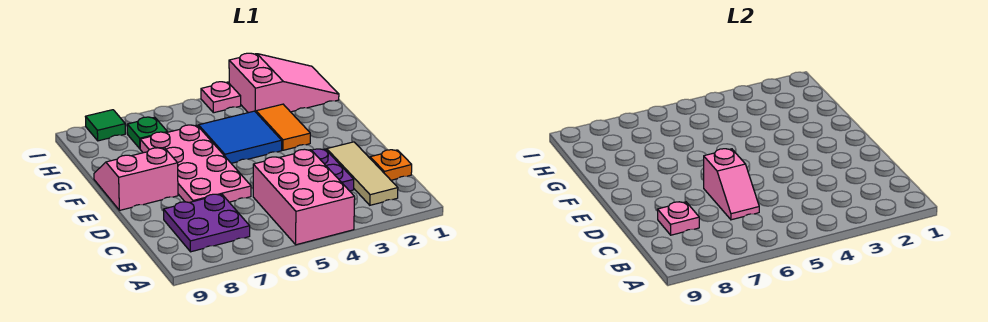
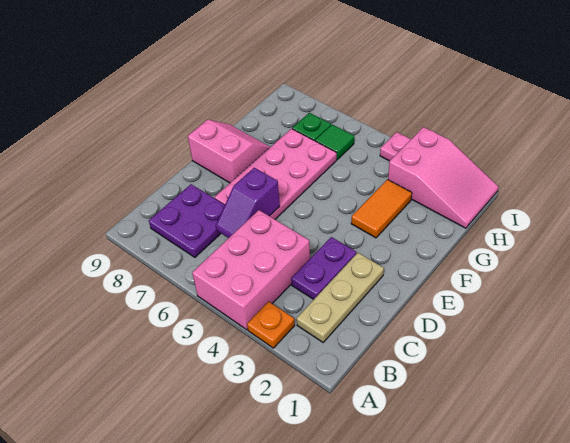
tan tile B2:D2 level 1 -> tan plate B2:D2 level 1
orange plate C1 level 1 -> orange plate A3 level 1
pink slope C6:D6 level 2 top D -> purple slope C6:D6 level 2 top D
pink plate C8 level 2 -> none
blue tile F4:G5 level 1 -> none
green tile I8 level 1 -> green tile H6 level 1

